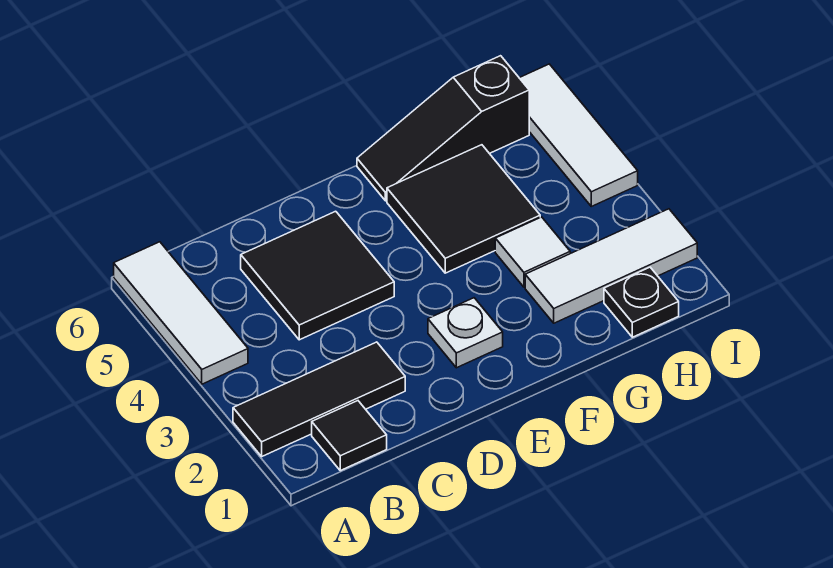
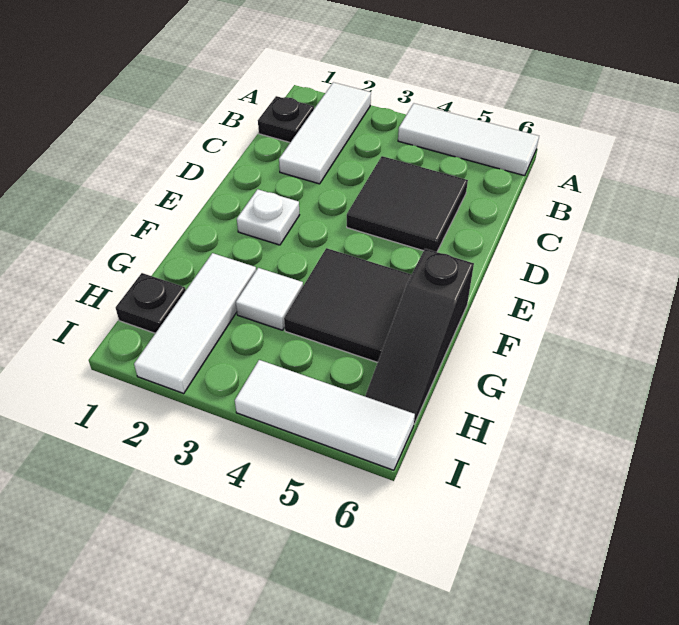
black tile A2:C2 level 1 -> white tile A2:C2 level 1
black tile B1 level 1 -> black plate B1 level 1
black slope F6:H6 level 1 top H -> black slope F6:H6 level 1 top F

